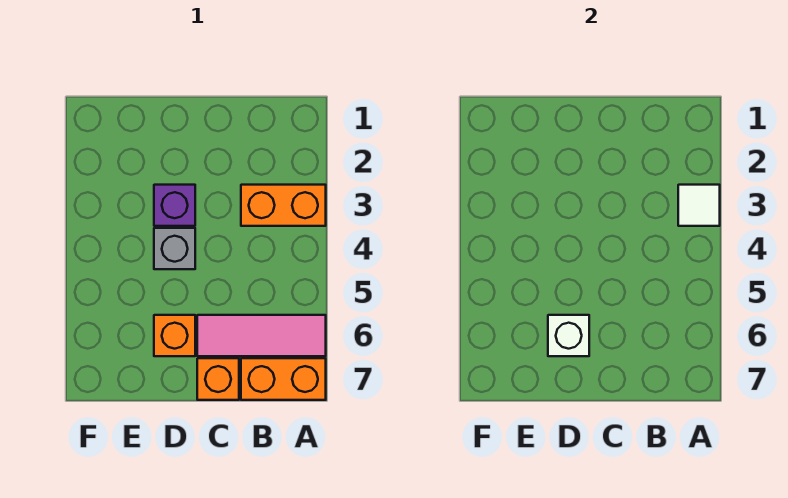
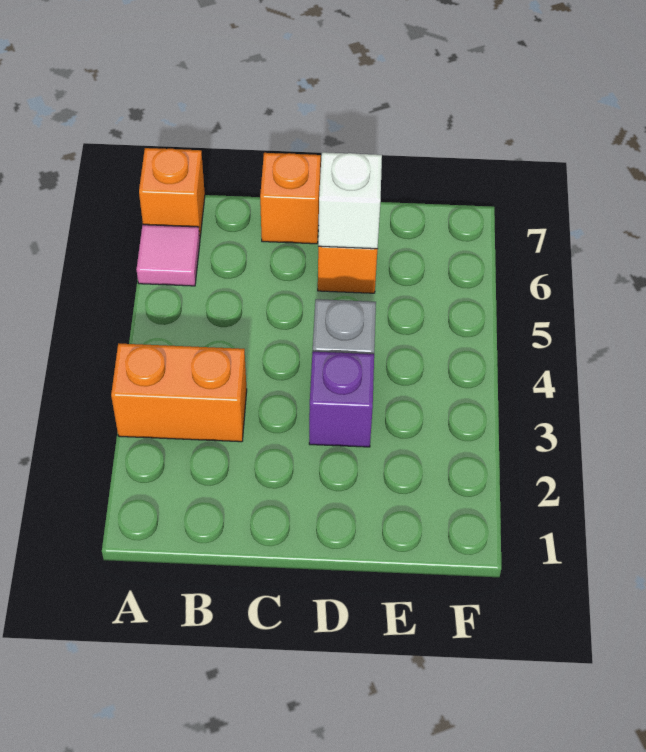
white tile A3 level 2 -> none
pink tile A6:C6 level 1 -> pink tile A6 level 1
orange brick A7:B7 level 1 -> orange brick A7 level 1

